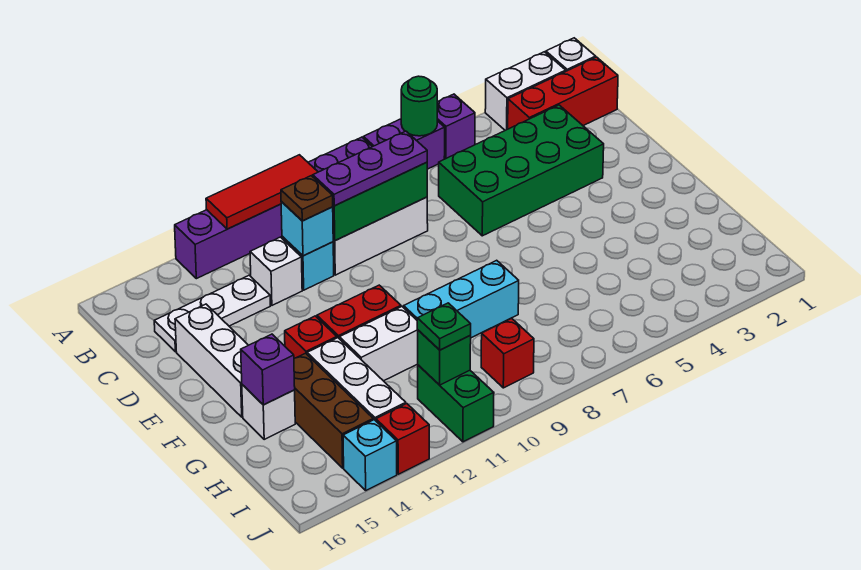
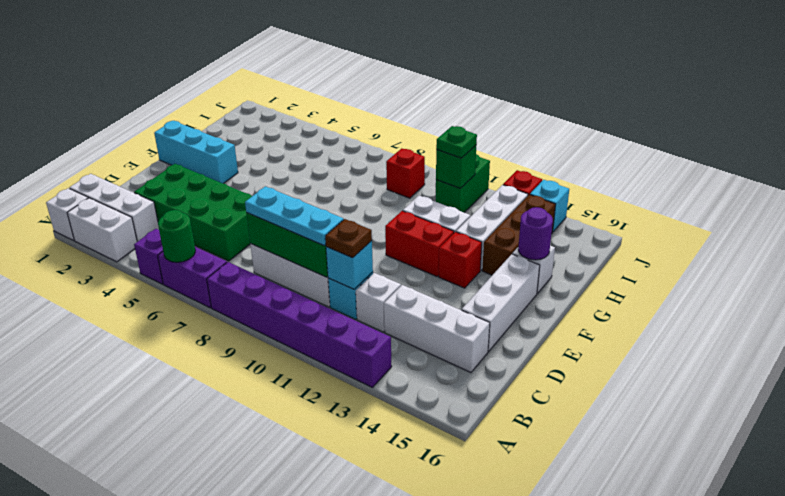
red tile A10:A12 level 2 -> none
red brick B1:B3 level 1 -> white brick B1:B3 level 1
purple plate C8:C10 level 3 -> cyan plate C8:C10 level 3
white plate C13:C15 level 1 -> white brick C13:C15 level 1
cyan brick G8:G10 level 1 -> cyan brick F1:F3 level 1
purple brick G15 level 2 -> purple round brick G15 level 2

